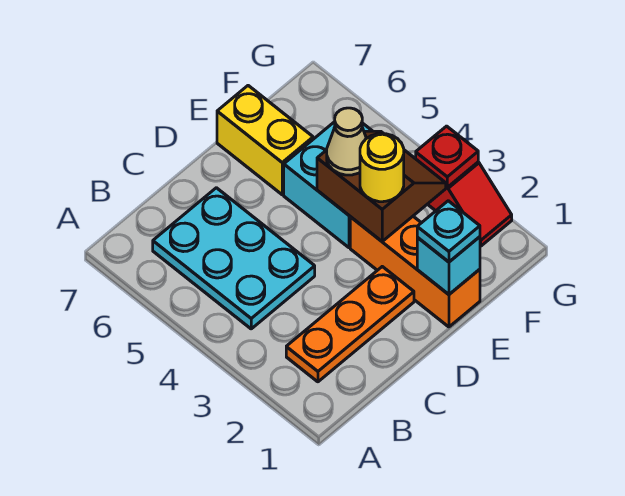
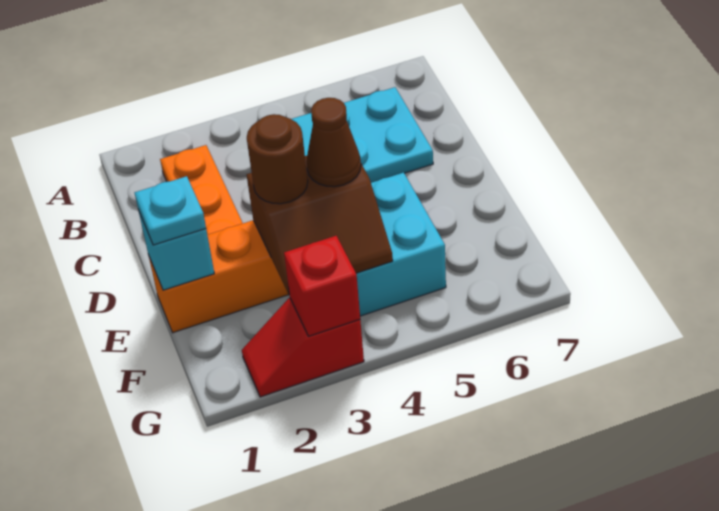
yellow round brick E3 level 3 -> brown round brick E3 level 3
tan cone E4 level 3 -> brown cone E4 level 3
yellow brick E6:E7 level 1 -> none
red plate G3 level 2 -> red brick G3 level 2

